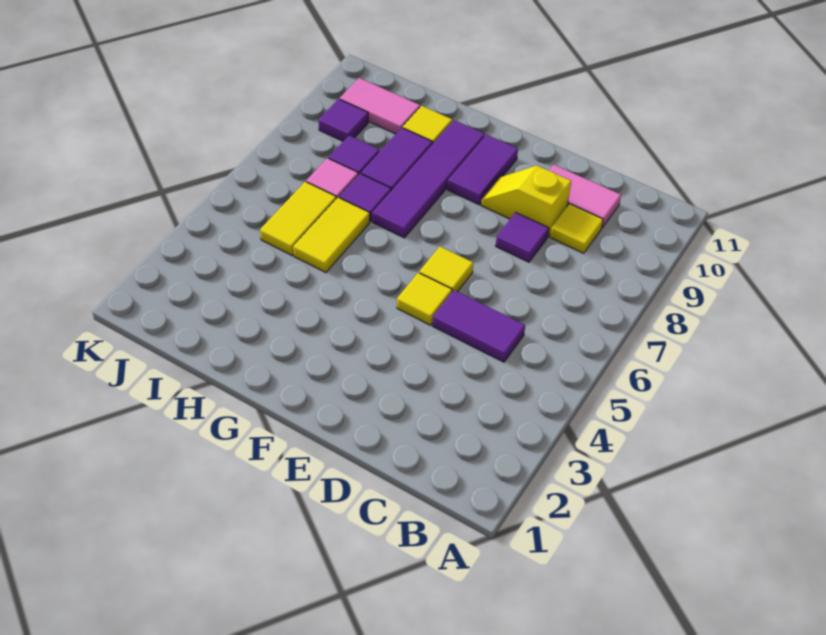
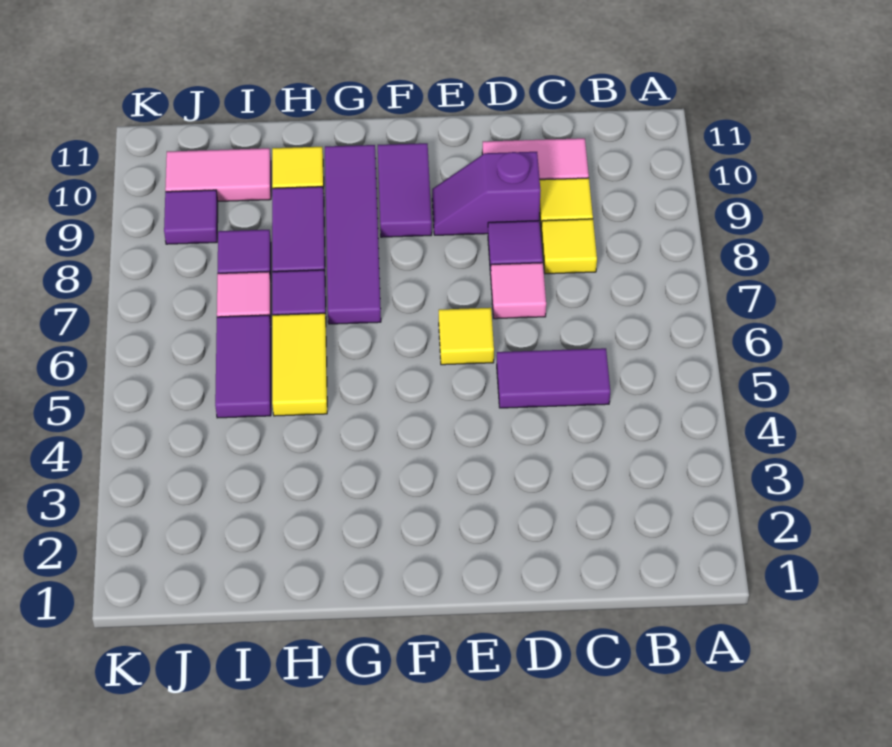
none -> pink tile D7 level 1
yellow slope D9:E9 level 1 top D -> purple slope D9:E9 level 1 top D
yellow tile E5 level 1 -> yellow tile C8 level 1
yellow tile I5:I6 level 1 -> purple tile I5:I6 level 1

